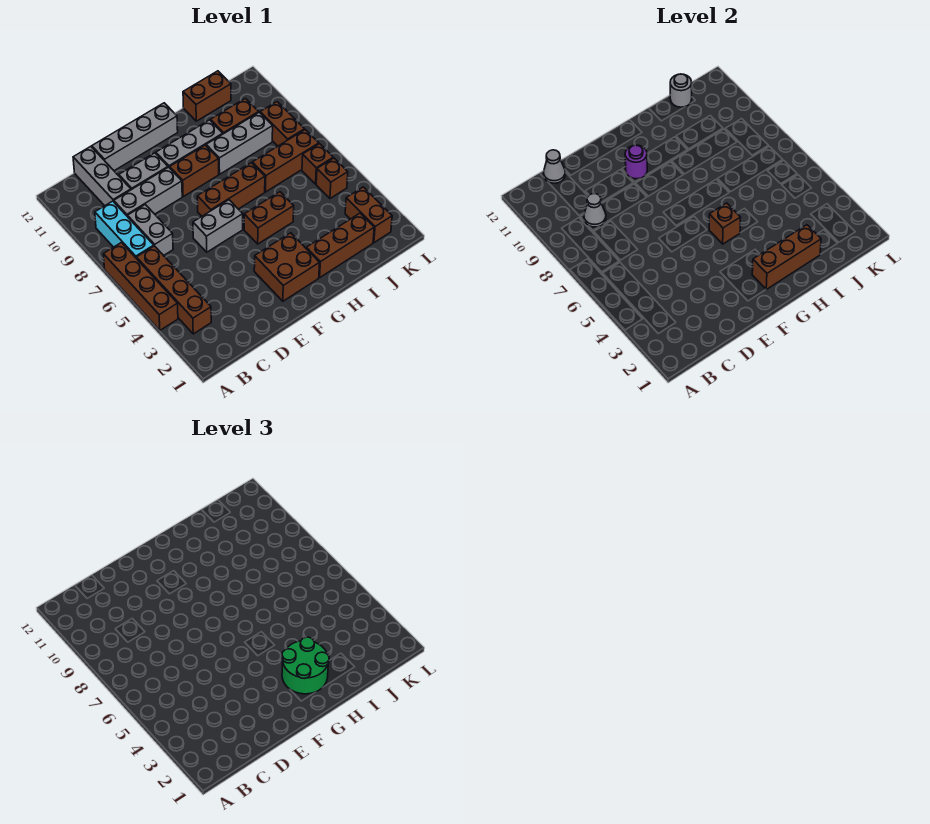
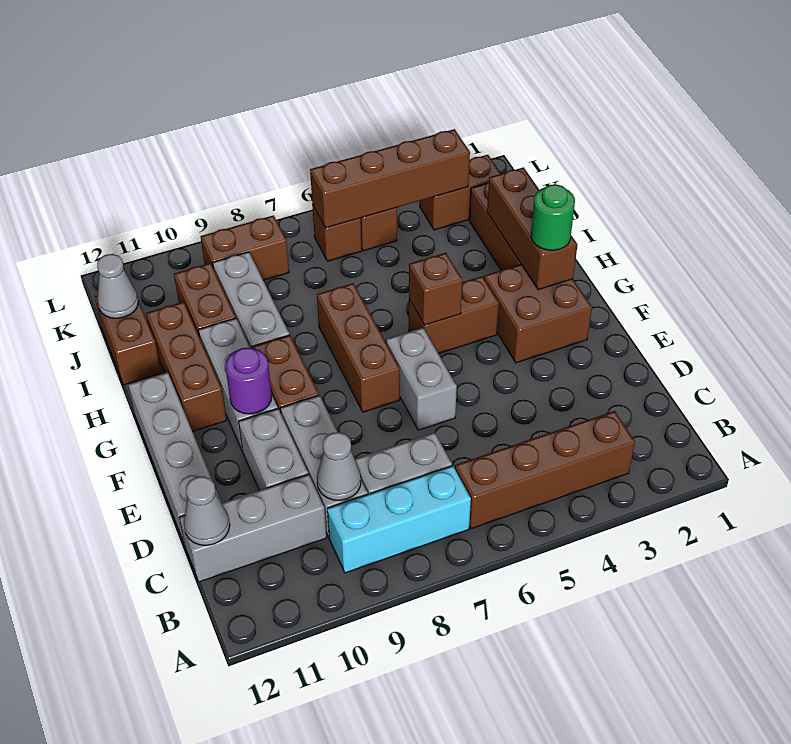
brown brick A4:A7 level 1 -> brown brick K3:K6 level 2
green round brick G2:H3 level 3 -> green round brick G2 level 3
brown brick G5:H5 level 1 -> brown brick G4:G5 level 1
brown brick I7:K7 level 1 -> brown brick G11:I11 level 1
grey round brick J12 level 2 -> grey cone J12 level 2

